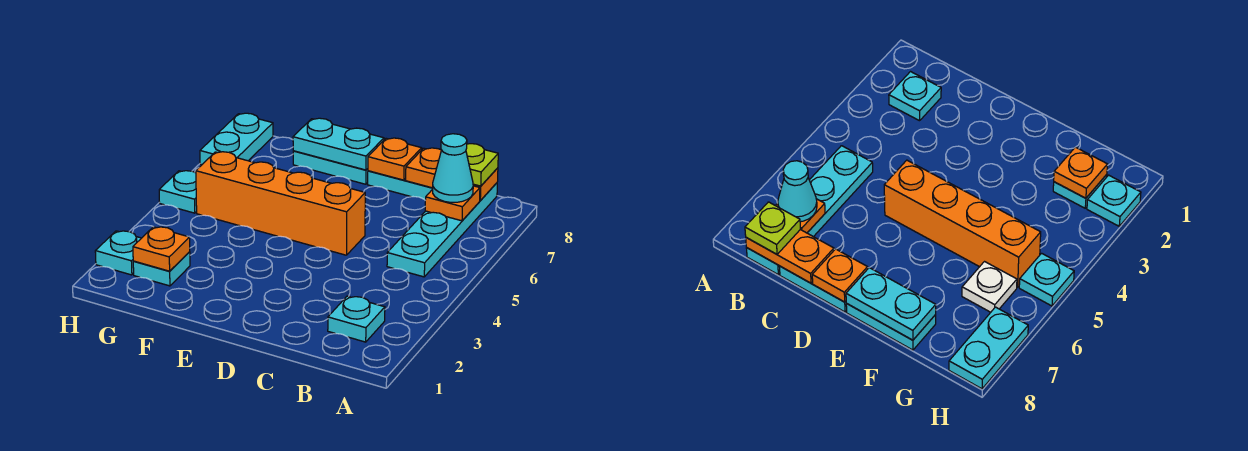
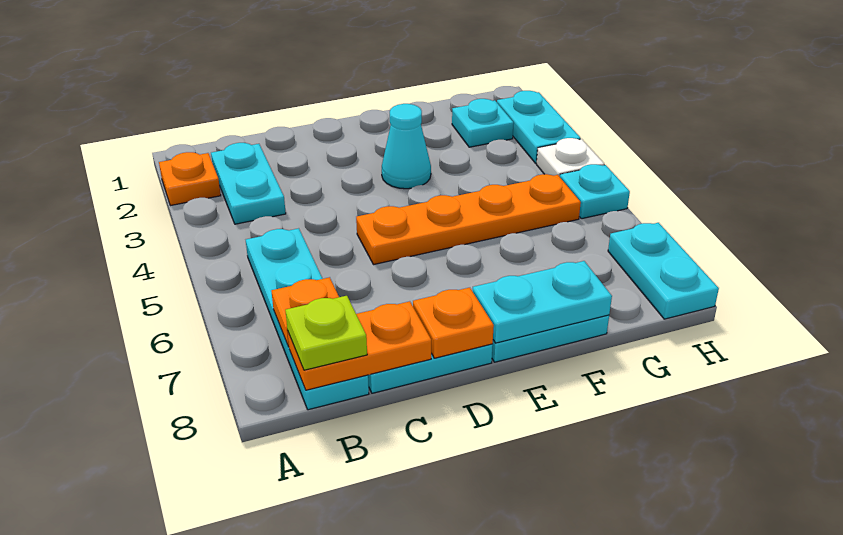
cyan plate B2 level 1 -> cyan plate B2:B3 level 1
cyan cone B7 level 3 -> cyan cone E3 level 1
orange brick D5:G5 level 1 -> orange plate D5:G5 level 1
orange plate G2 level 2 -> orange plate A2 level 1
white plate G6 level 1 -> white plate H4 level 1
cyan plate H2 level 1 -> cyan plate H2:H3 level 1

